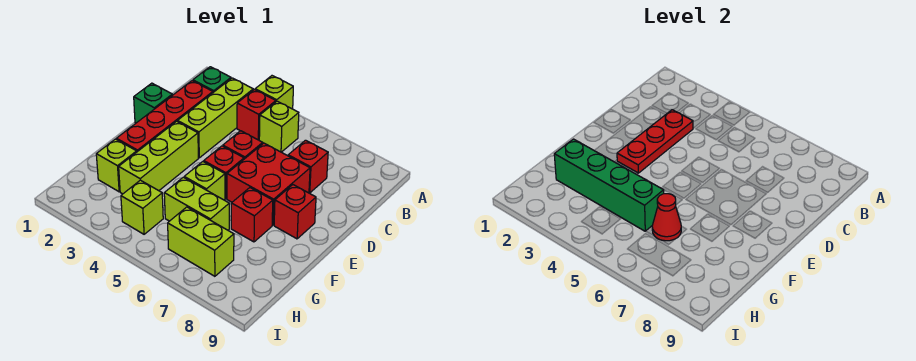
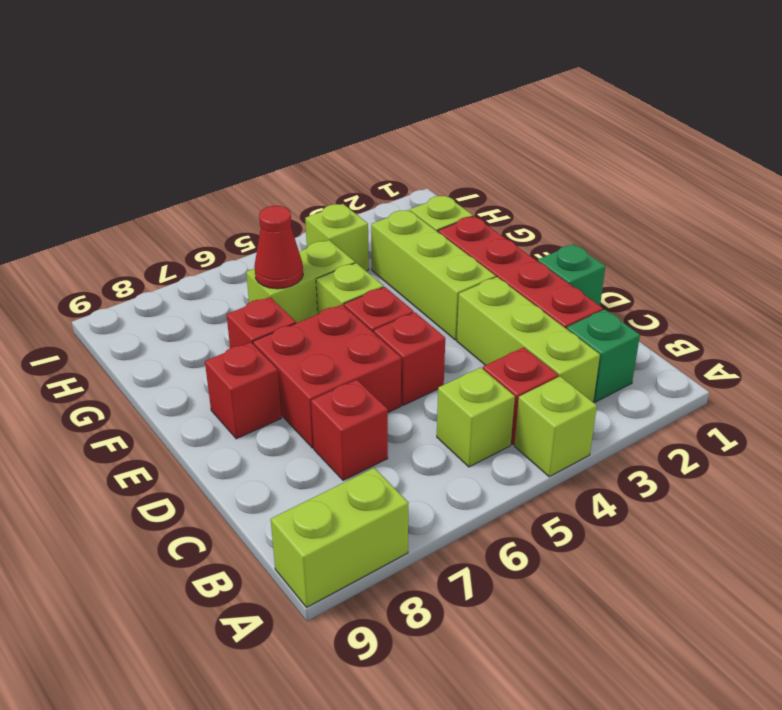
red plate C3:E3 level 2 -> none
green brick G2:G5 level 2 -> none
lime brick H6:H7 level 1 -> lime brick A8:A9 level 1

